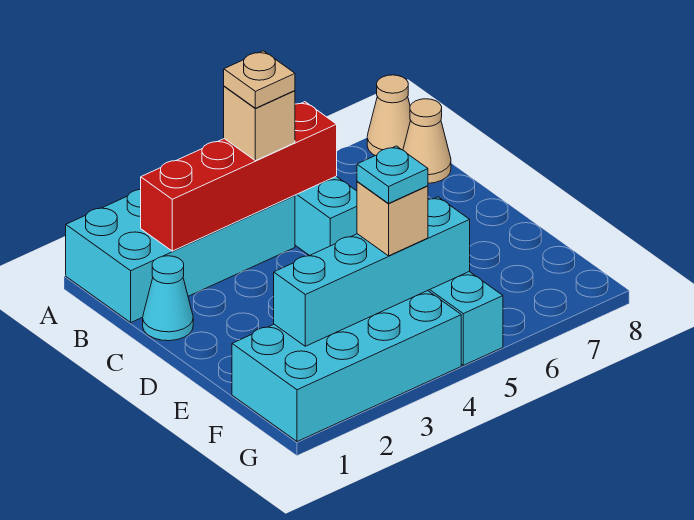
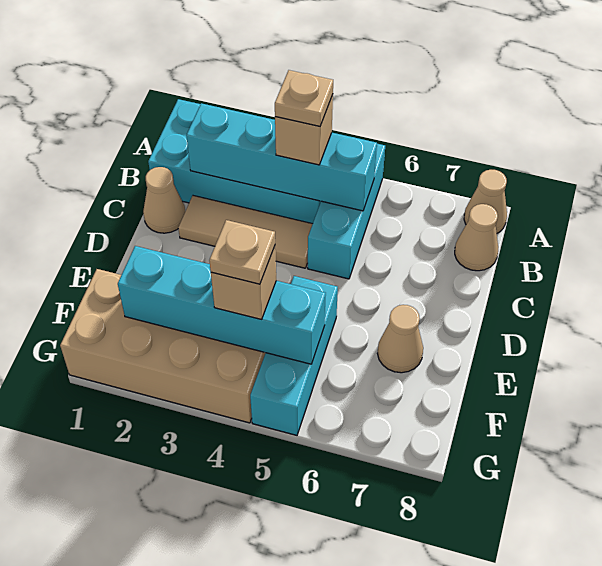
red brick B2:B5 level 2 -> cyan brick B2:B5 level 2
cyan cone C1 level 1 -> tan cone C1 level 1
none -> tan tile C2:C4 level 1
none -> tan cone E7 level 1
cyan brick F1:G4 level 1 -> tan brick F1:G4 level 1
cyan plate F4 level 4 -> tan plate F4 level 4

